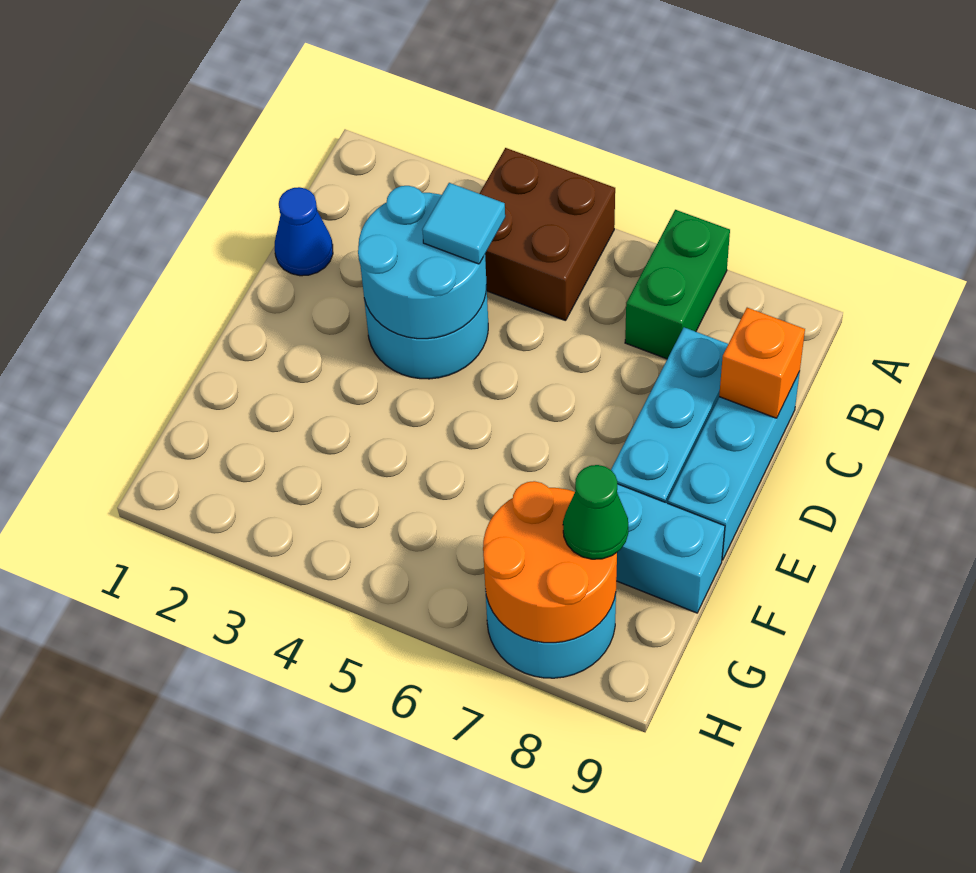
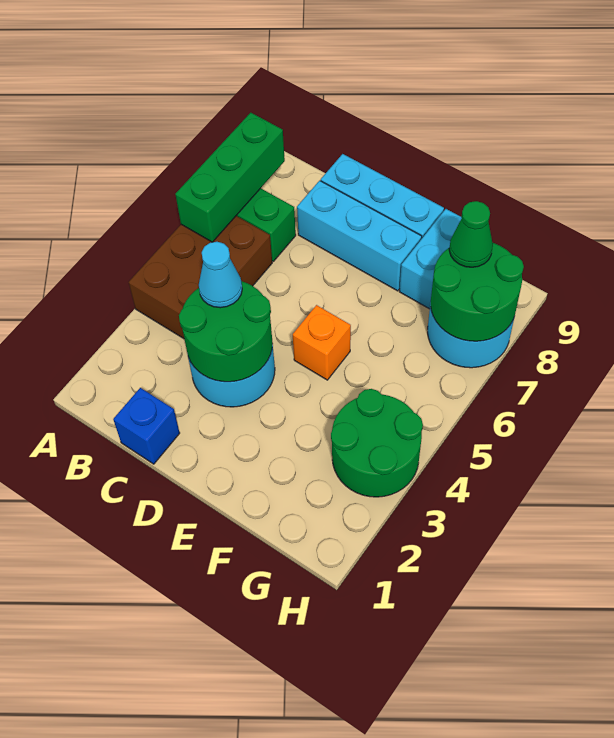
brown brick A4:B5 level 1 -> brown brick A4:B6 level 1
none -> green brick A6:A8 level 2
blue cone C1 level 1 -> blue brick C1 level 1
cyan round brick C3:D4 level 2 -> green round brick C3:D4 level 2
cyan tile C4 level 3 -> cyan cone C4 level 3
orange brick C9 level 2 -> orange brick E5 level 1
none -> green round brick G3:H4 level 1
orange round brick G7:H8 level 2 -> green round brick G7:H8 level 2

